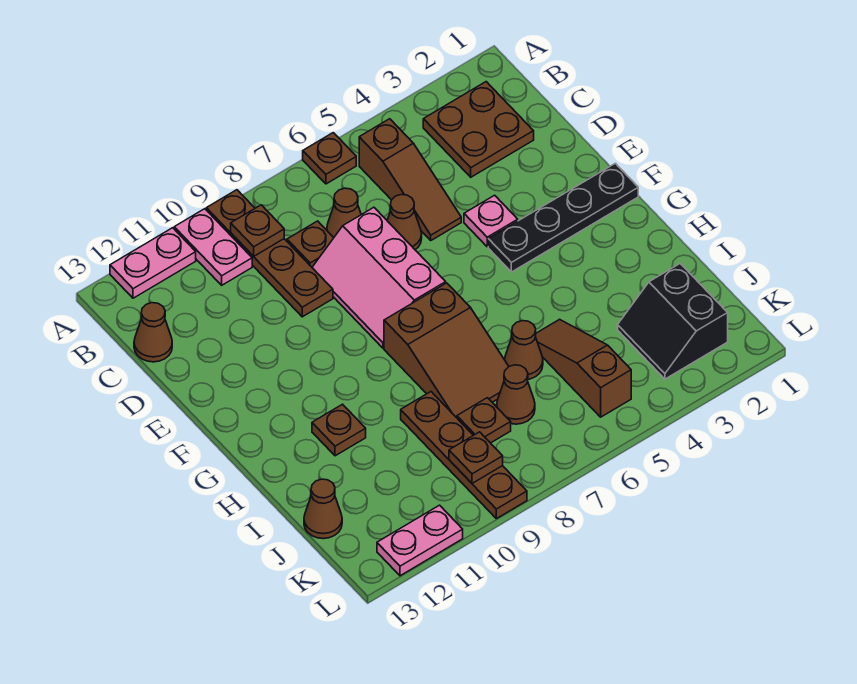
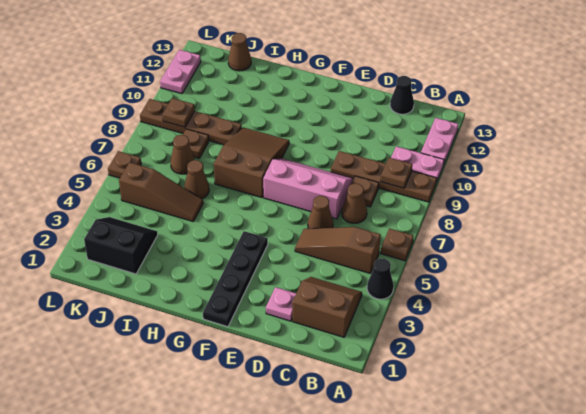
none -> black cone A4 level 1
brown plate B2:C3 level 1 -> brown slope B2:C3 level 1 top 2
brown cone C13 level 1 -> black cone C13 level 1
pink plate E4 level 1 -> pink plate D2 level 1
brown slope G7:I8 level 1 top G -> brown slope G7:H9 level 1 top 7
brown plate H11 level 1 -> brown plate L6 level 1

